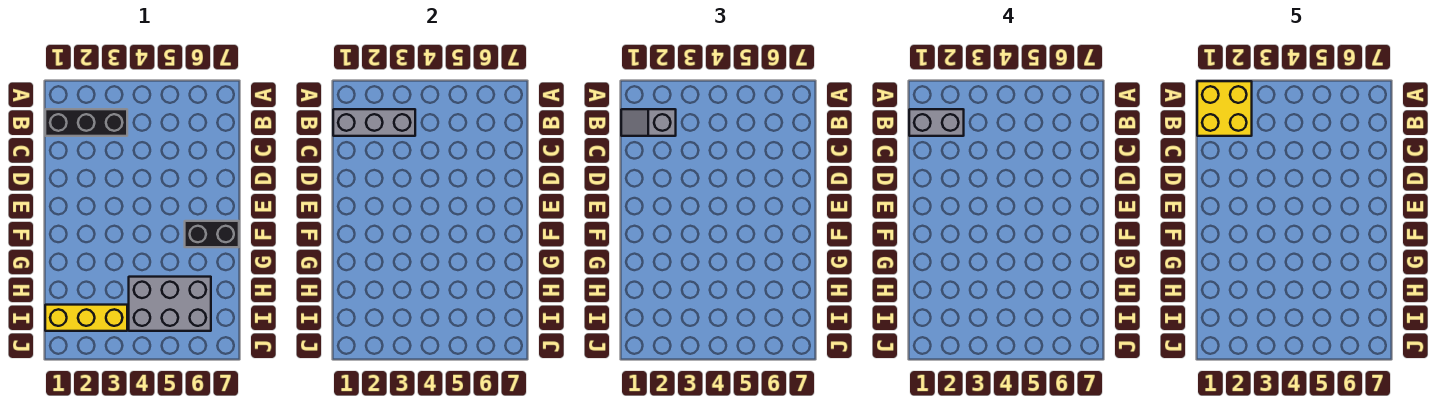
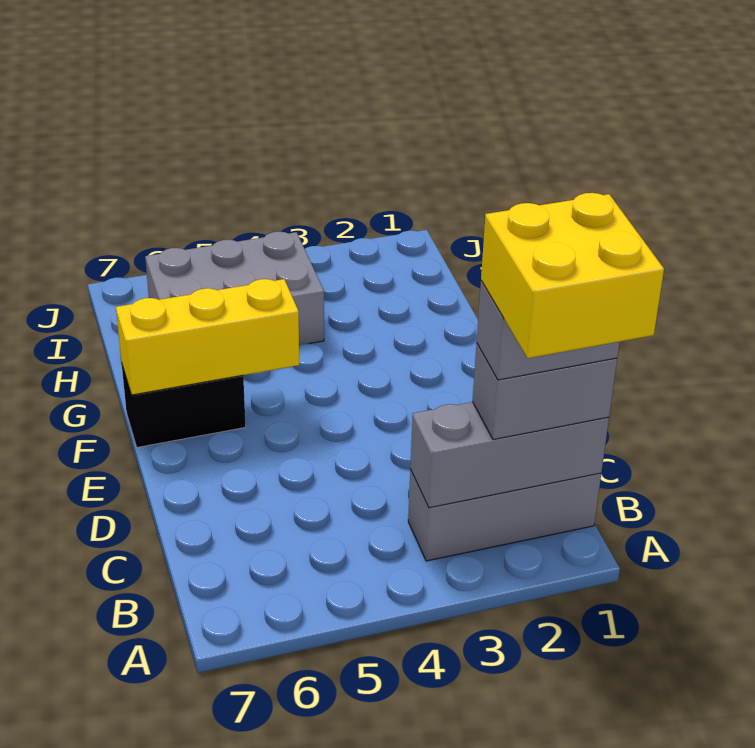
black brick B1:B3 level 1 -> grey brick B1:B3 level 1
grey slope B1:B2 level 3 top 2 -> grey brick B1:B2 level 3
yellow brick I1:I3 level 1 -> yellow brick F5:F7 level 2

